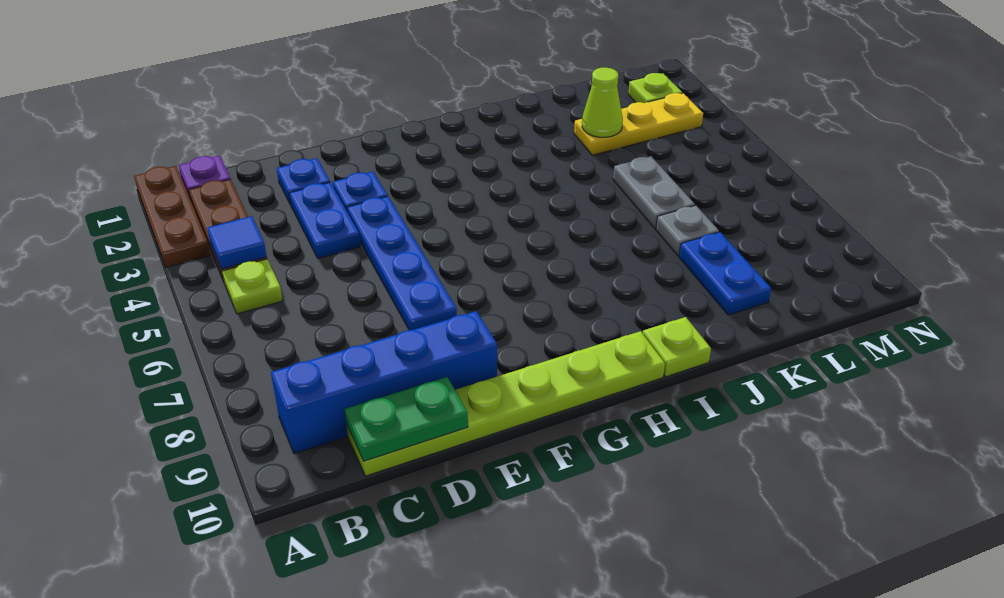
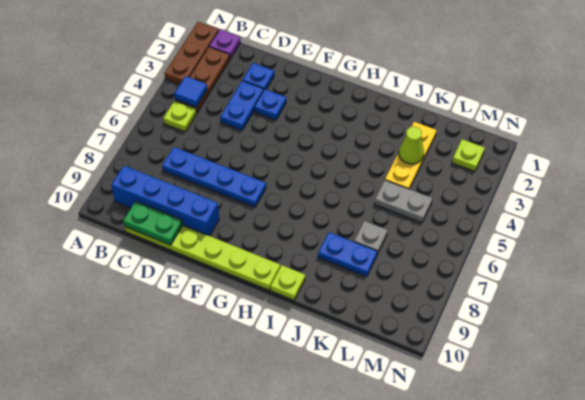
blue plate E4:E7 level 1 -> blue plate C7:F7 level 1
yellow plate K3:M3 level 1 -> yellow plate K2:K4 level 1
grey plate K5:K6 level 1 -> grey plate K5:L5 level 1
blue plate K8:K9 level 1 -> blue plate J8:K8 level 1

